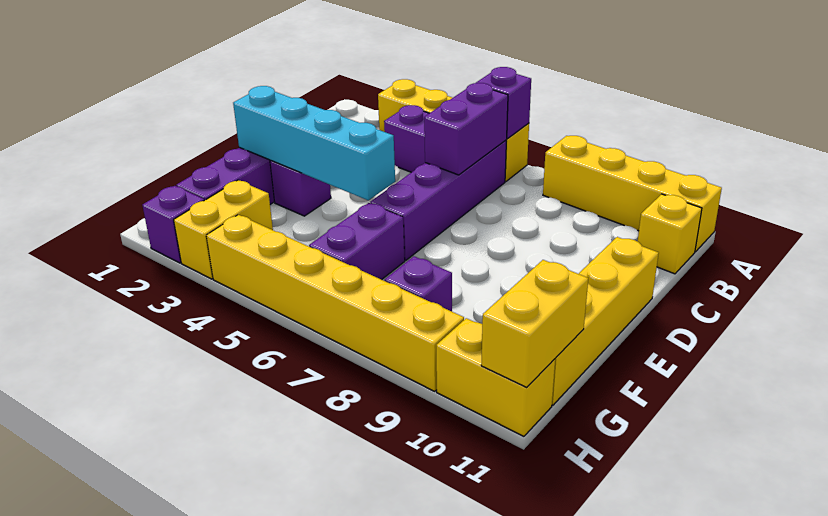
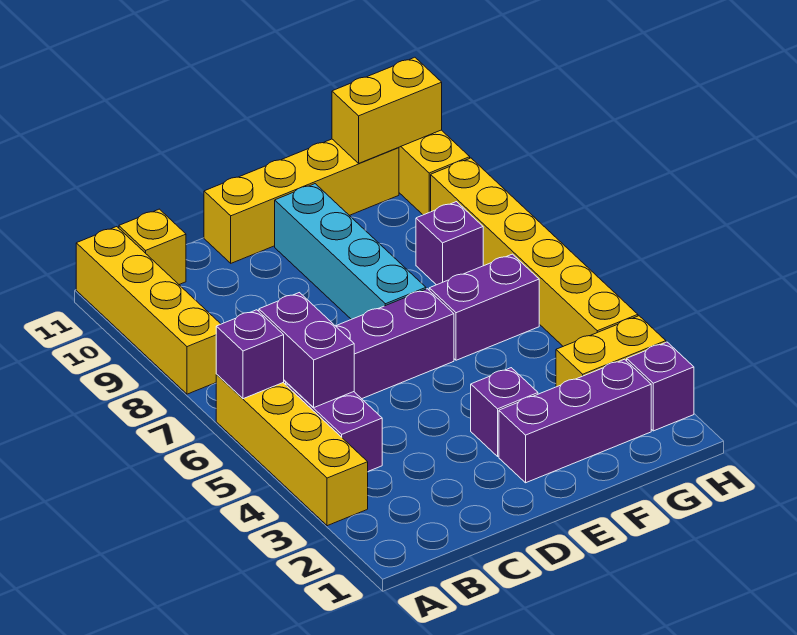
purple brick B6:C6 level 2 -> purple brick B5:B6 level 2
cyan brick E2:E5 level 2 -> cyan brick E7:E10 level 1

